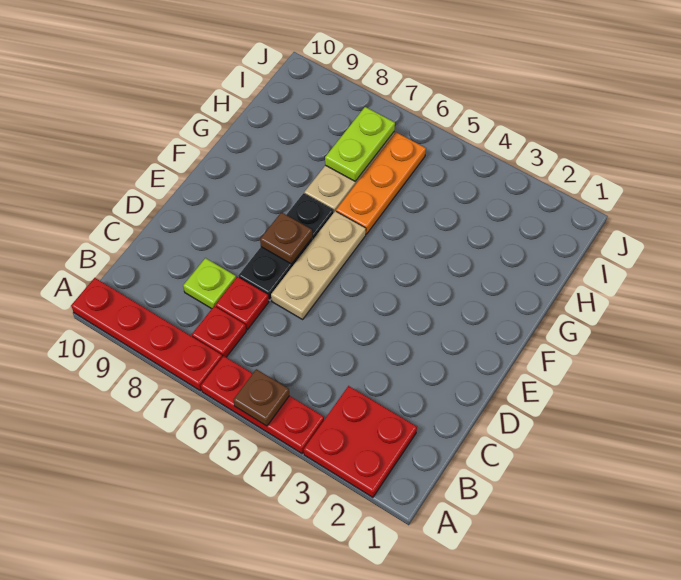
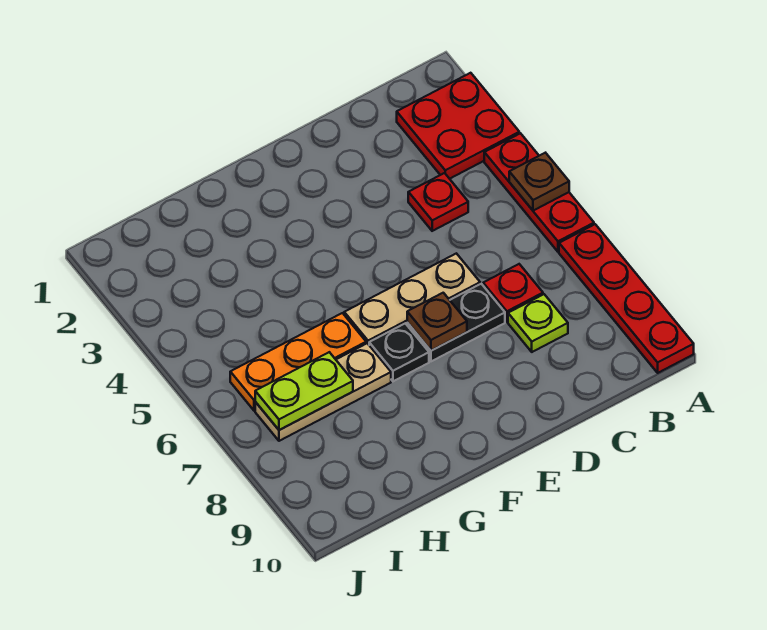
red plate B7 level 1 -> red plate C4 level 1

